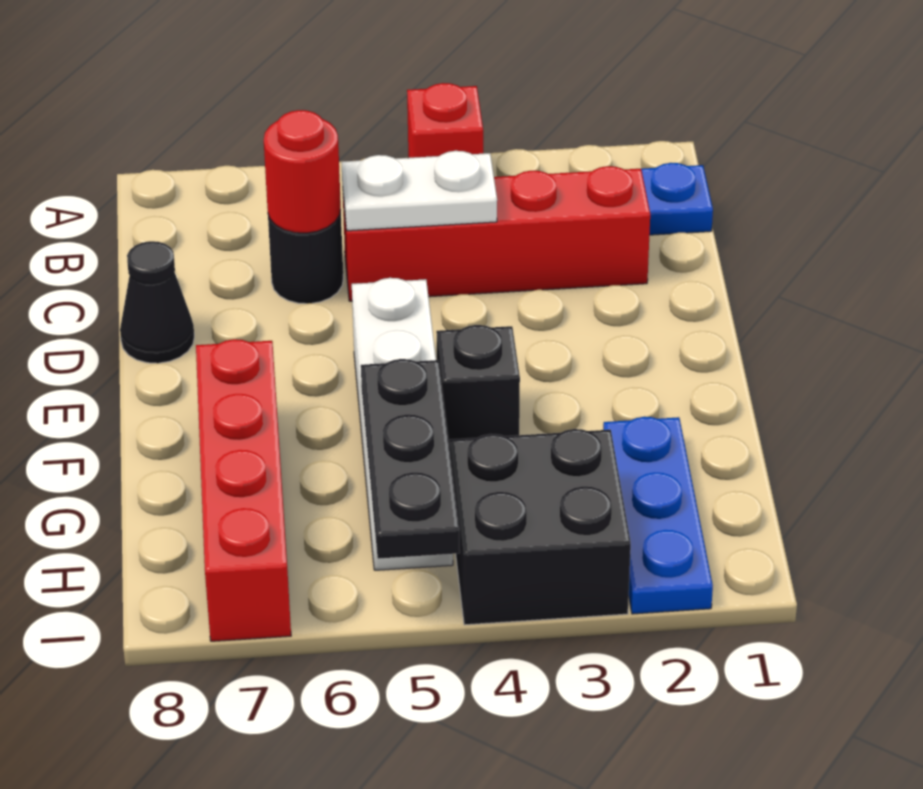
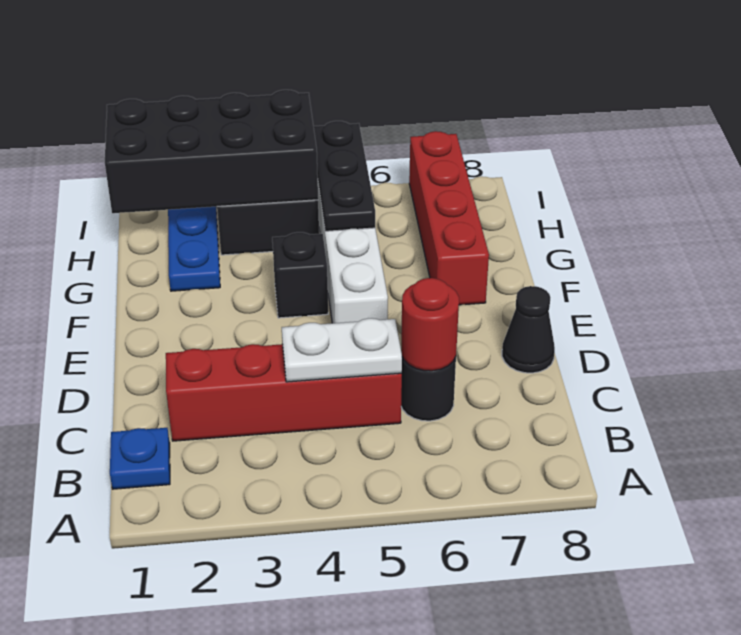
red brick A4 level 1 -> none
none -> black brick H1:I4 level 2

